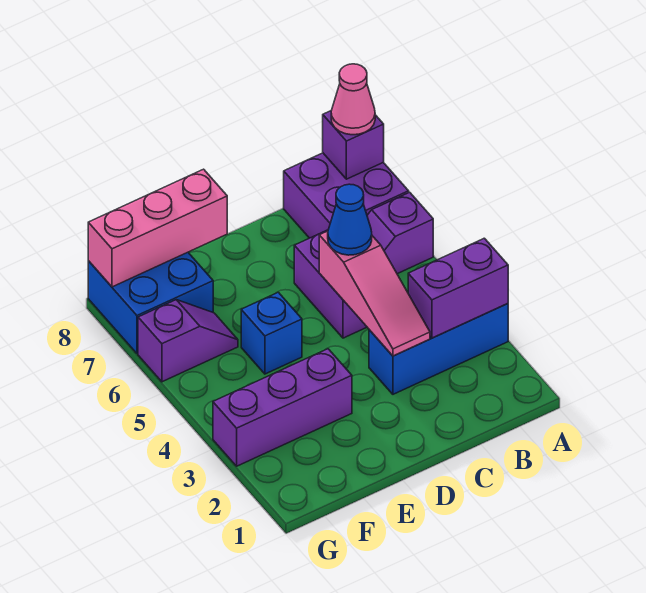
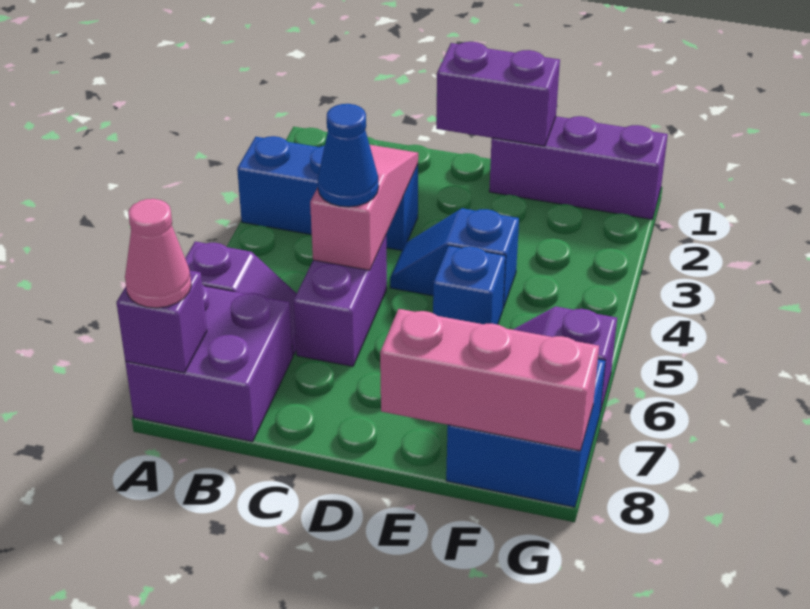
purple brick A3:B3 level 2 -> purple brick D1:E1 level 2
none -> blue slope D4:E4 level 1 top E
purple brick E3:G3 level 1 -> purple brick E1:G1 level 1

